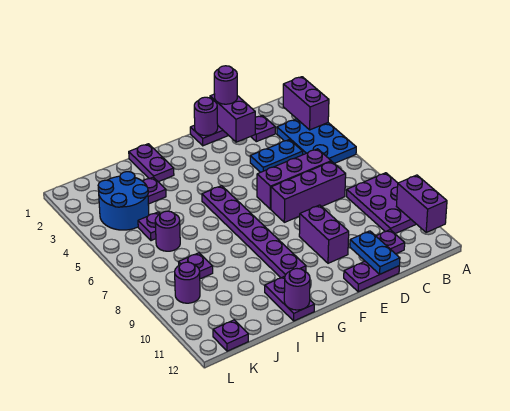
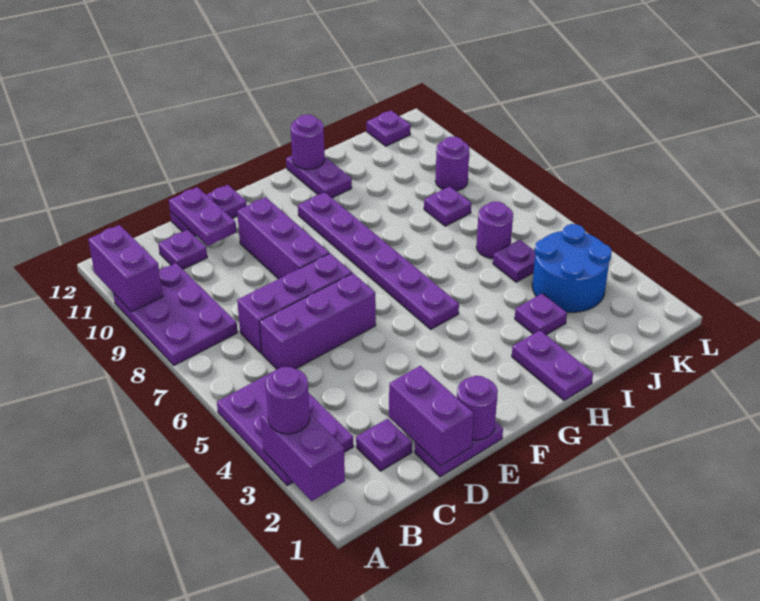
blue plate A3:B5 level 1 -> purple plate A3:B5 level 1
blue plate C4:D4 level 1 -> none
purple round brick D1 level 3 -> purple round brick A3 level 3
blue plate D11:D12 level 2 -> purple plate D11:D12 level 2
purple brick E9:E10 level 1 -> purple brick E8:E10 level 1

